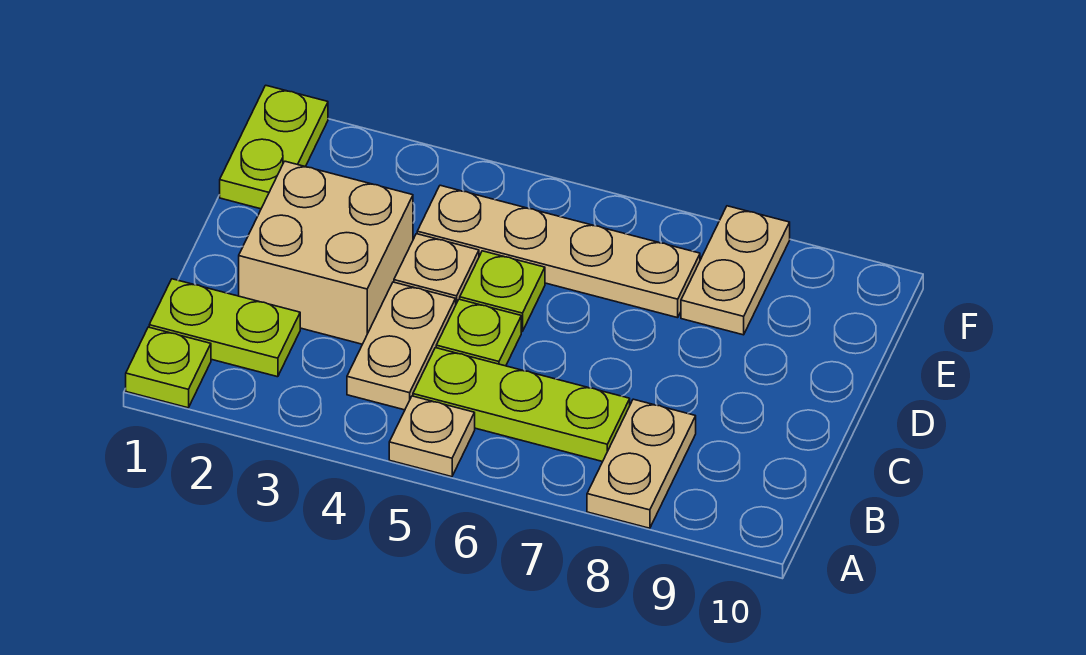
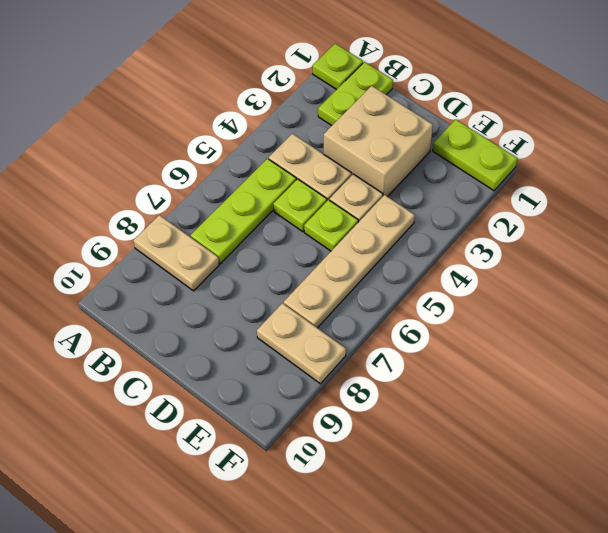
tan plate A5 level 1 -> none

